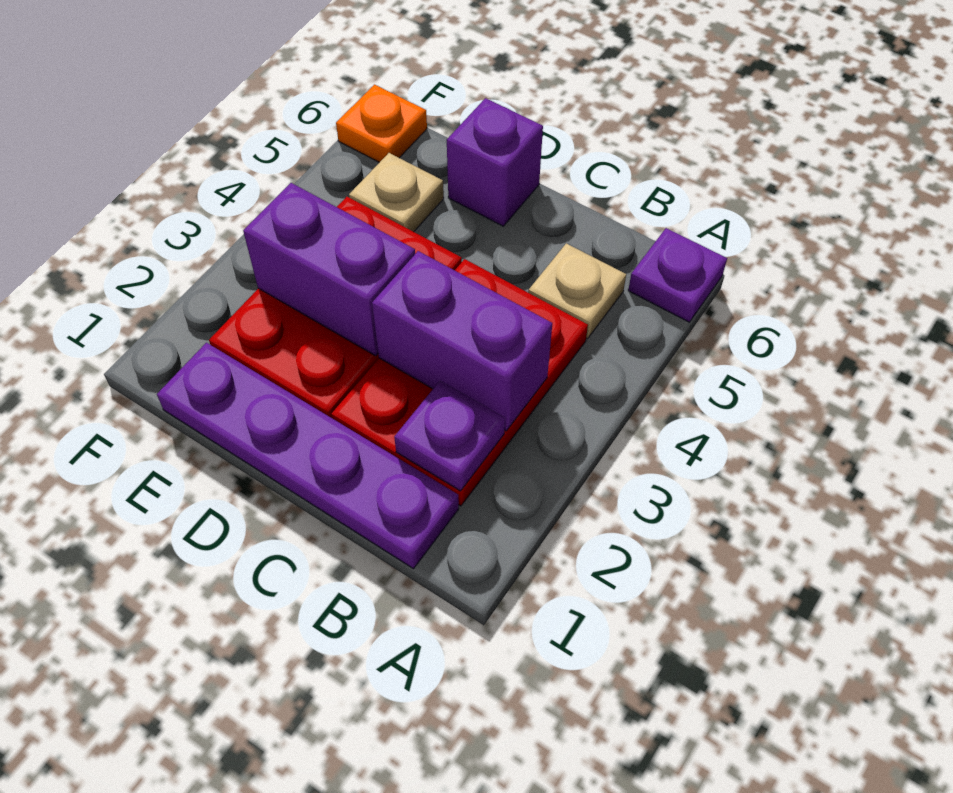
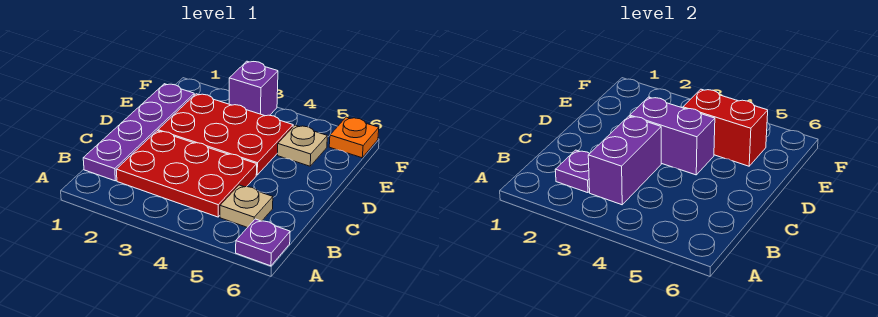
purple brick D3:E3 level 2 -> purple brick D3:D4 level 2
purple brick D6 level 1 -> purple brick F3 level 1
none -> red brick E4:E5 level 2

